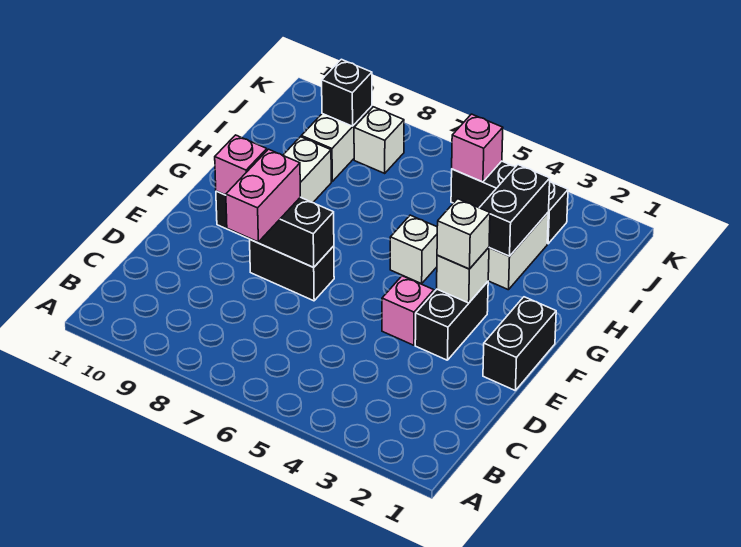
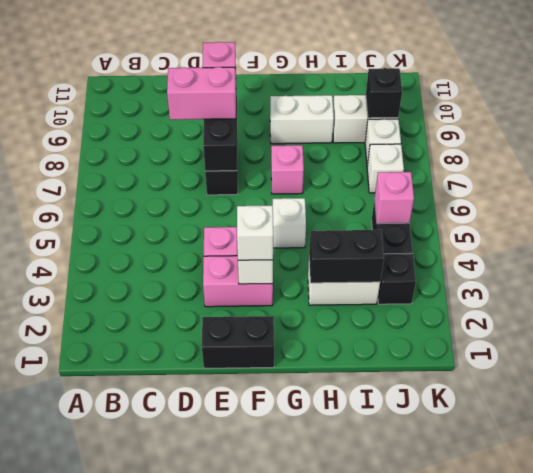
black brick E3:F3 level 1 -> pink brick E3:F3 level 1
none -> pink brick G7 level 1
none -> white brick J7 level 1

